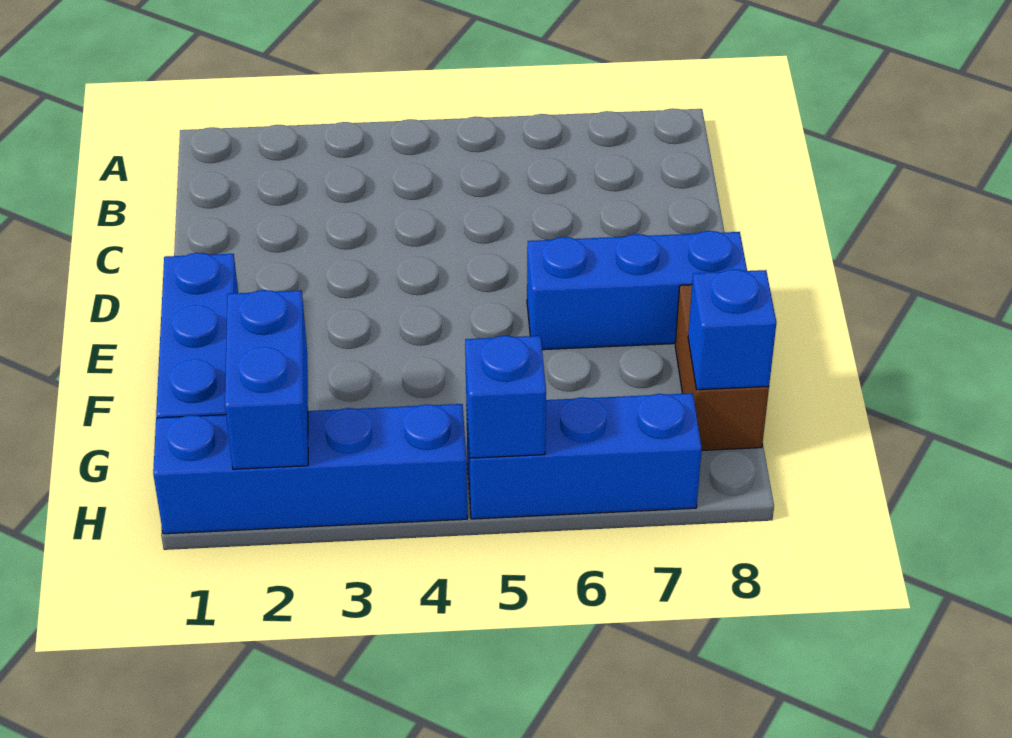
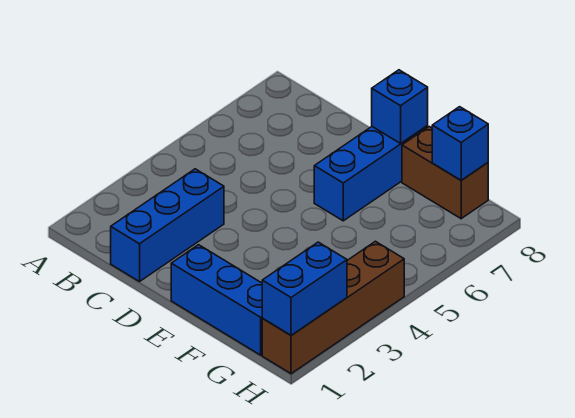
blue brick G2:H2 level 2 -> blue brick H1:H2 level 2
blue brick H1:H4 level 1 -> brown brick H1:H4 level 1
blue brick H5:H7 level 1 -> blue brick C1:C3 level 1
blue brick H5 level 2 -> blue brick E8 level 2

